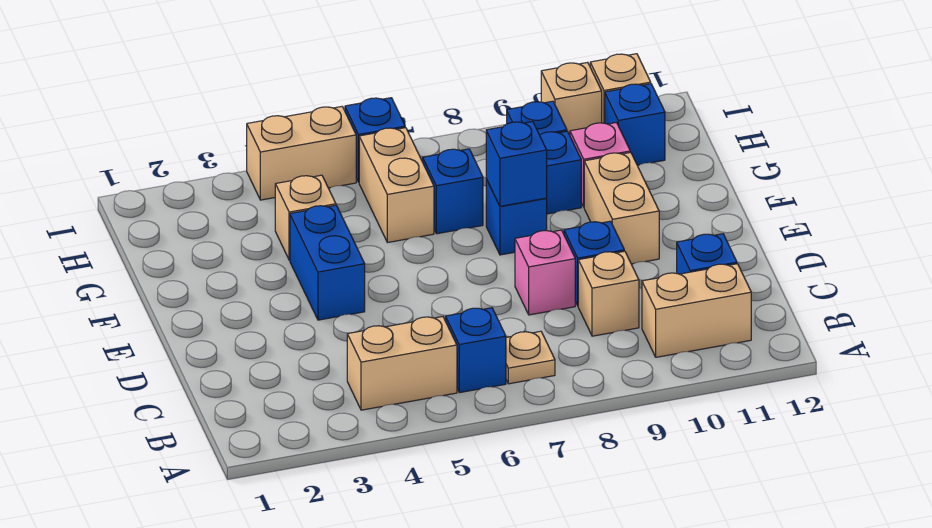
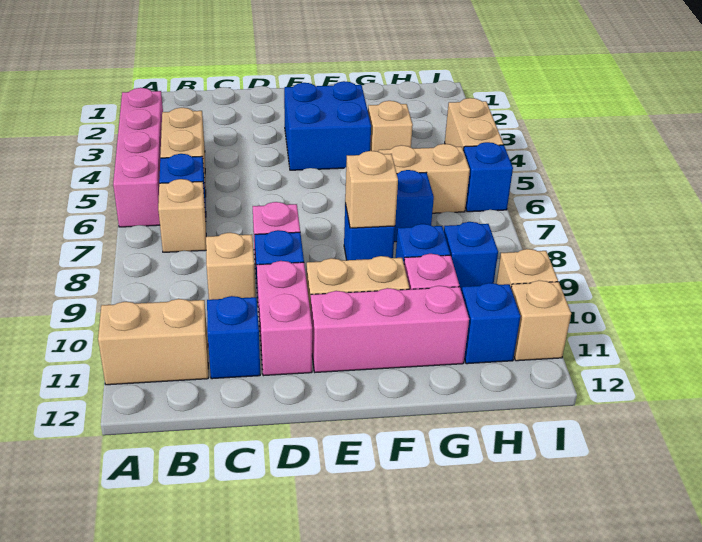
none -> pink brick A3:A6 level 1
tan plate B7 level 1 -> tan brick B7 level 1
tan brick B10:B11 level 1 -> tan brick A11:B11 level 1
none -> pink brick D10:D11 level 1
blue brick E4:F4 level 1 -> blue brick E3:F4 level 1
none -> pink brick E11:G11 level 1
blue brick F8 level 2 -> tan brick F8 level 2

